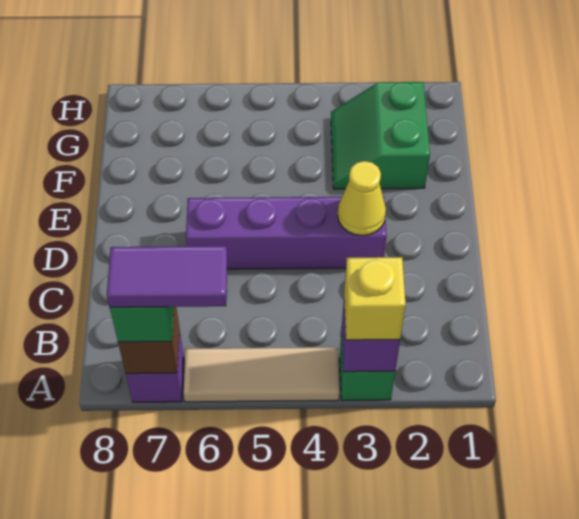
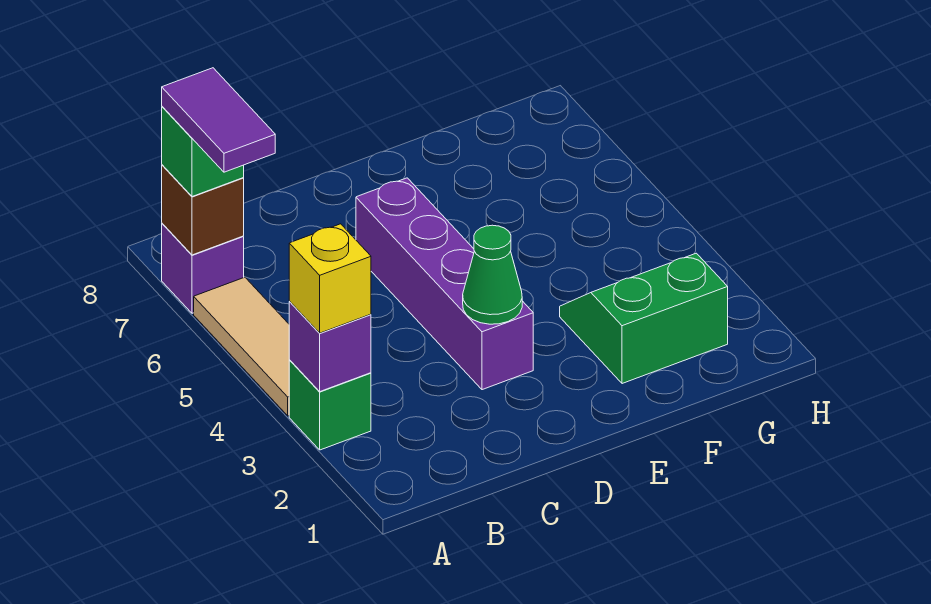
yellow cone D3 level 2 -> green cone D3 level 2

